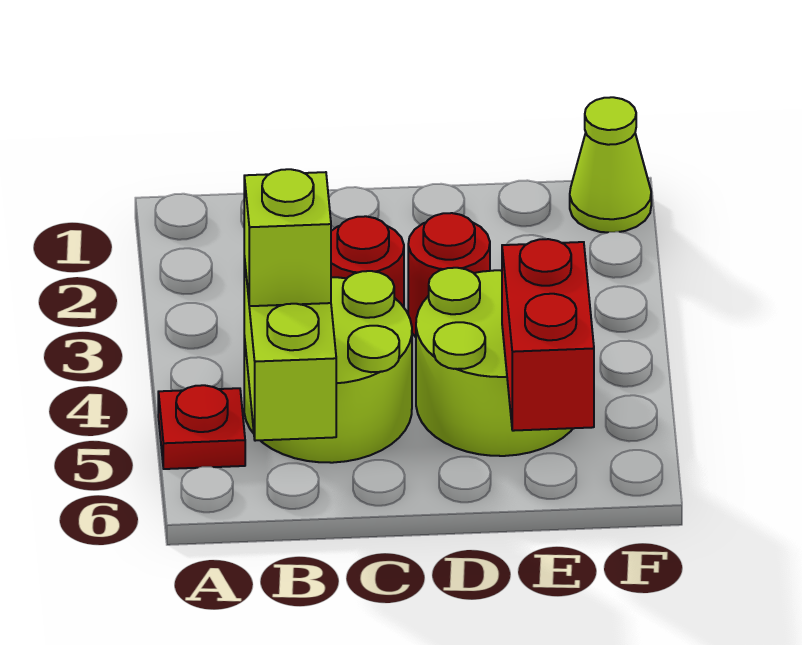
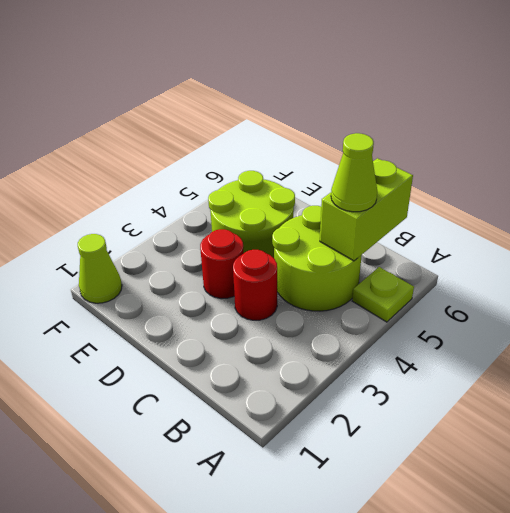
red plate A5 level 1 -> lime plate A5 level 1
lime brick B5 level 3 -> lime cone B5 level 3
red brick E5:E6 level 2 -> none

